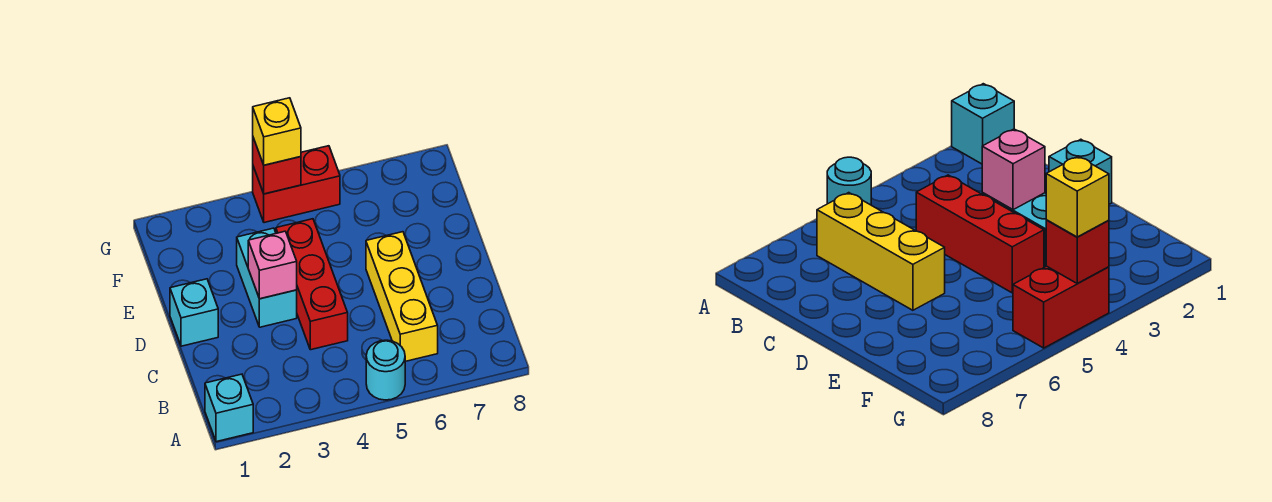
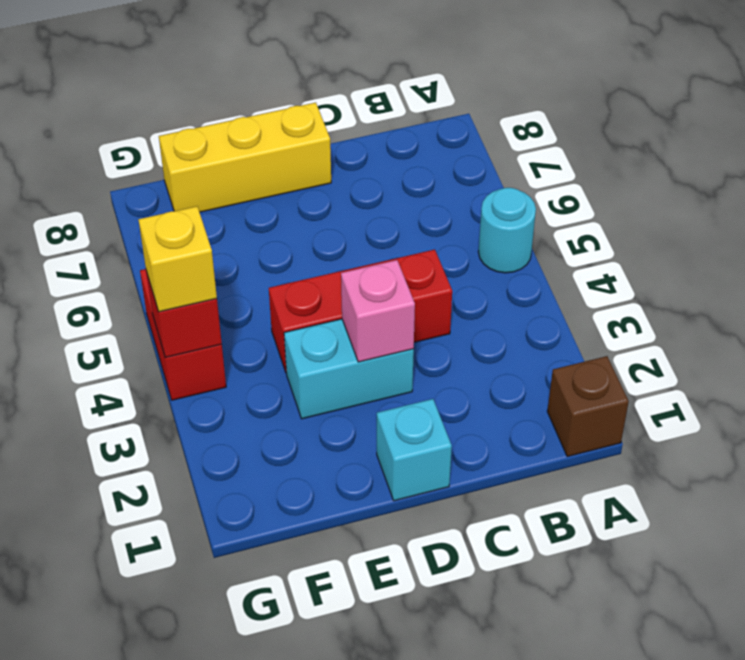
cyan brick A1 level 1 -> brown brick A1 level 1
yellow brick B6:D6 level 1 -> yellow brick D8:F8 level 1

